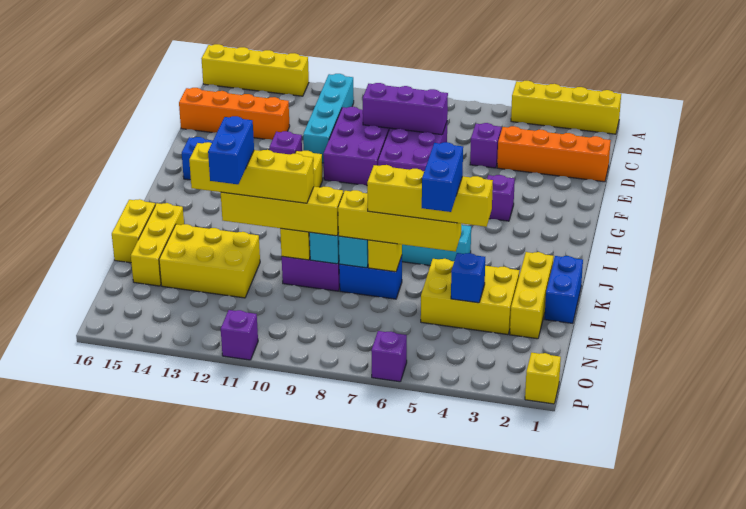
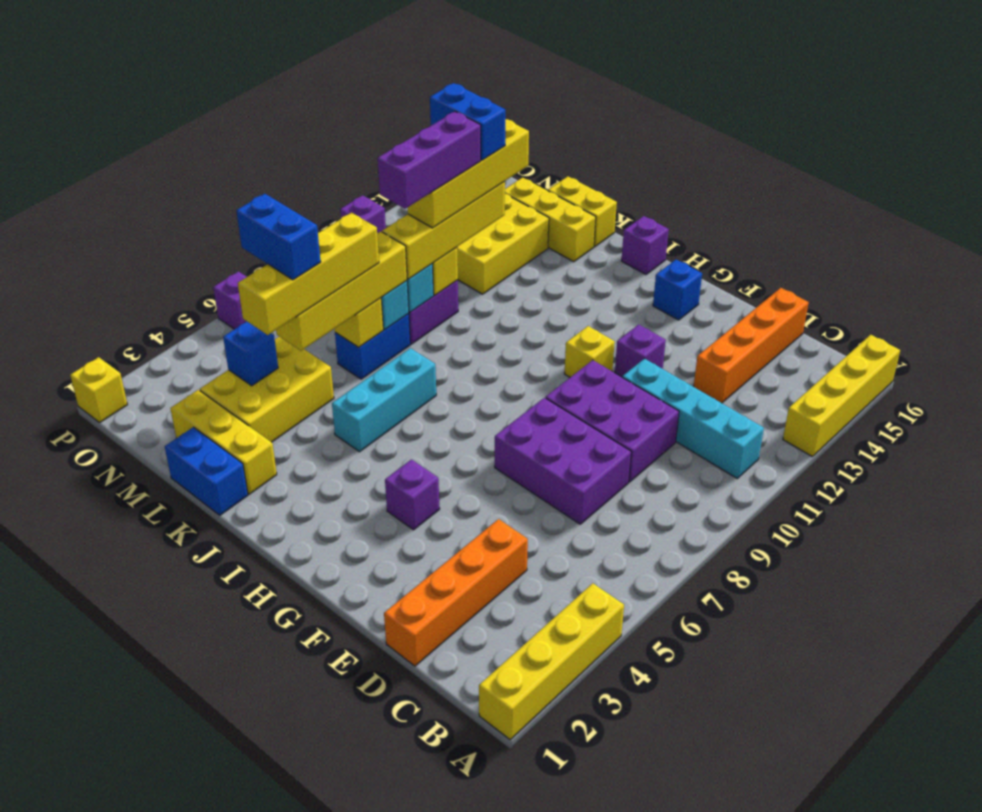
purple brick D5 level 1 -> purple brick I16 level 1
purple brick D7:D9 level 2 -> purple brick L9:L11 level 5

